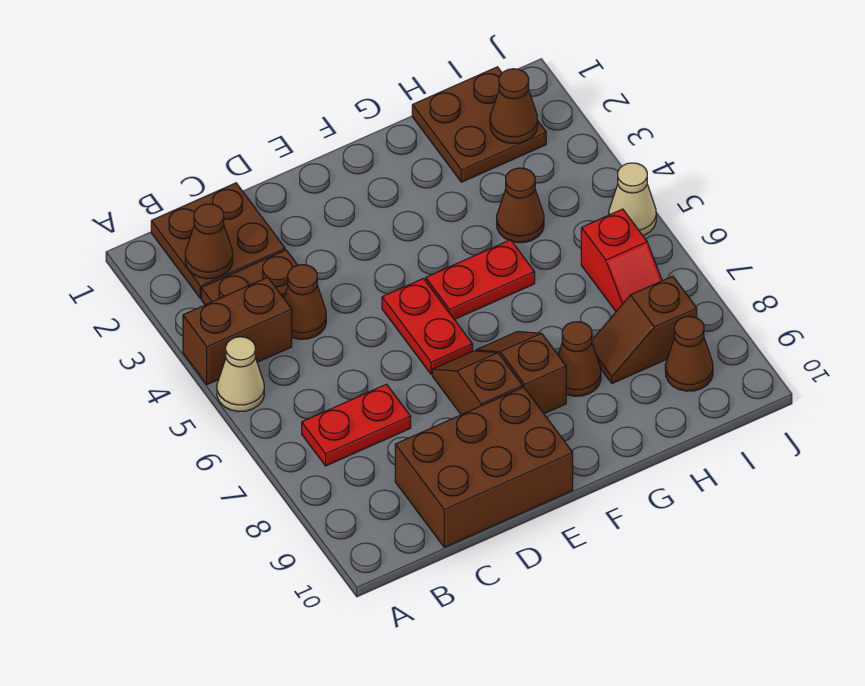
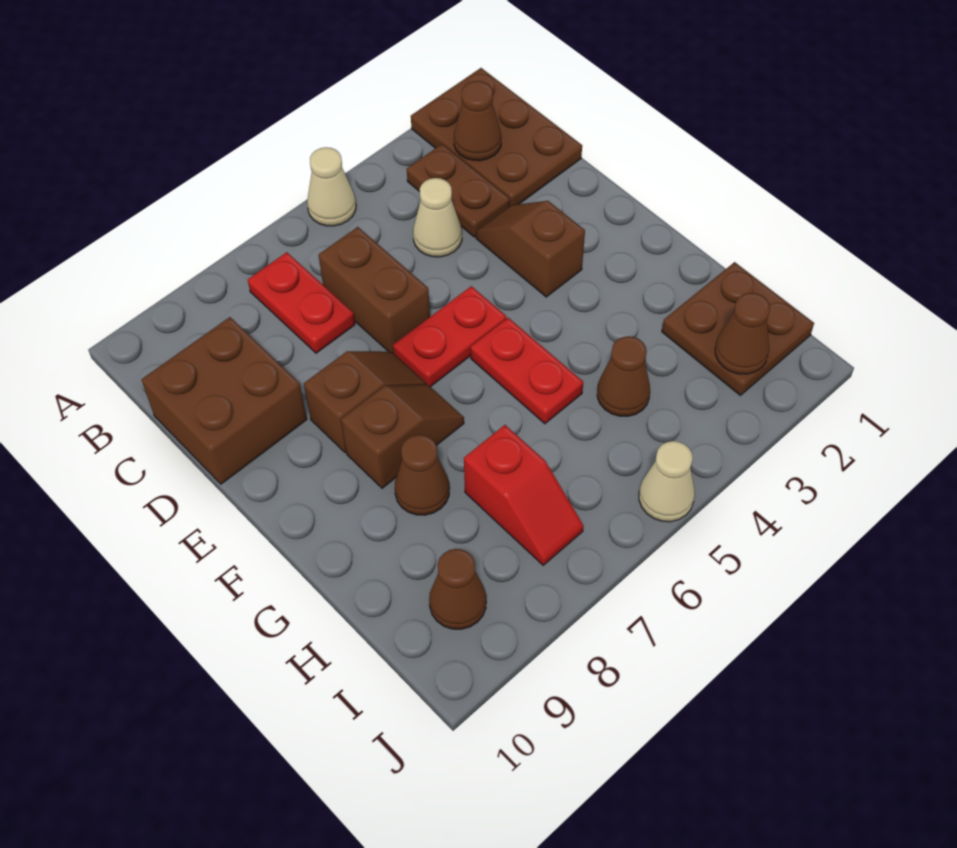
brown brick A4:B4 level 1 -> brown brick C6:D6 level 1
brown plate B1:C2 level 1 -> brown plate A1:C2 level 1
brown cone C4 level 1 -> tan cone C4 level 1
brown brick C9:E10 level 1 -> brown brick C9:D10 level 1
brown slope H8:I8 level 1 top I -> brown slope D3:E3 level 1 top E
red slope I6:I7 level 1 top 6 -> red slope H7:I7 level 1 top H

